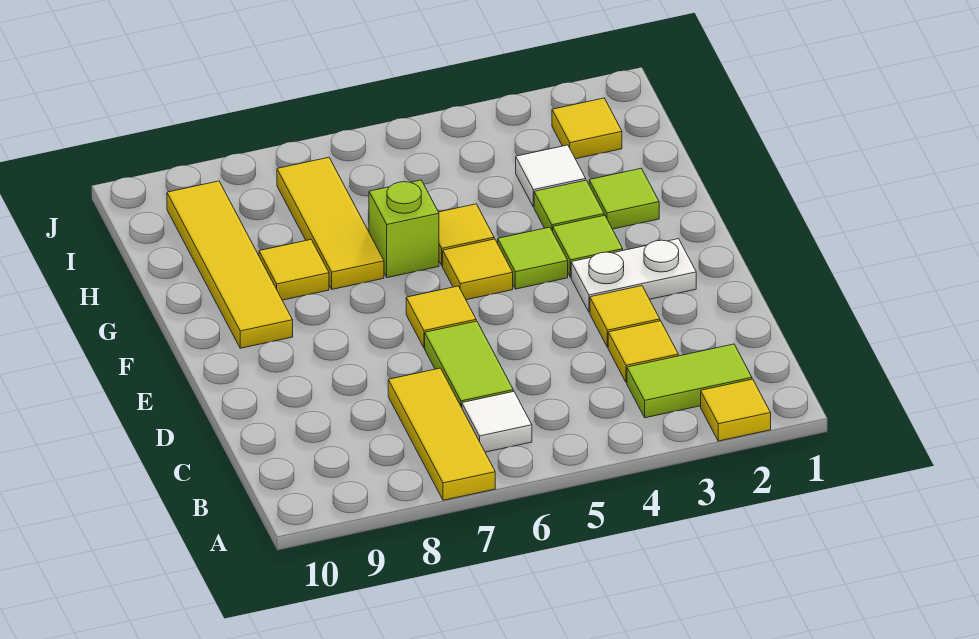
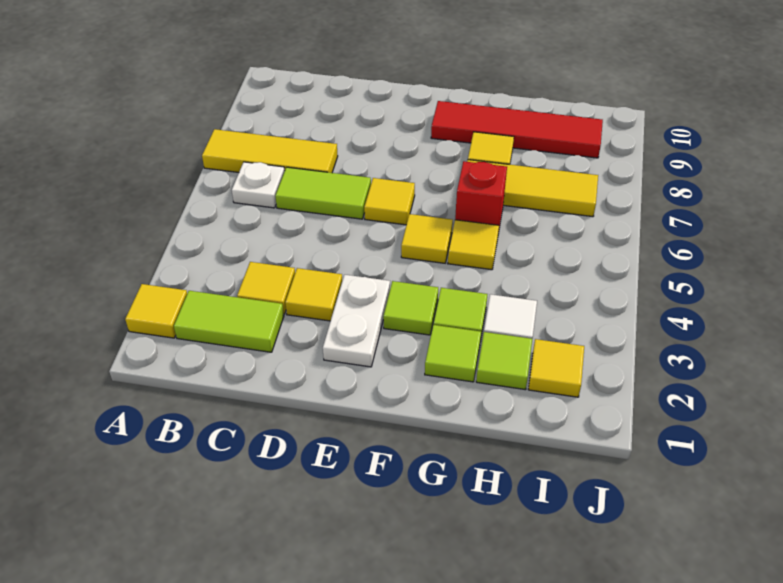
lime tile B2:B3 level 1 -> lime tile B2:C2 level 1
white tile B6 level 1 -> white plate B6 level 1
lime tile F4 level 1 -> lime tile H2 level 1
yellow tile F9:I9 level 1 -> red tile F9:I9 level 1
lime brick G6 level 1 -> red brick G6 level 1

